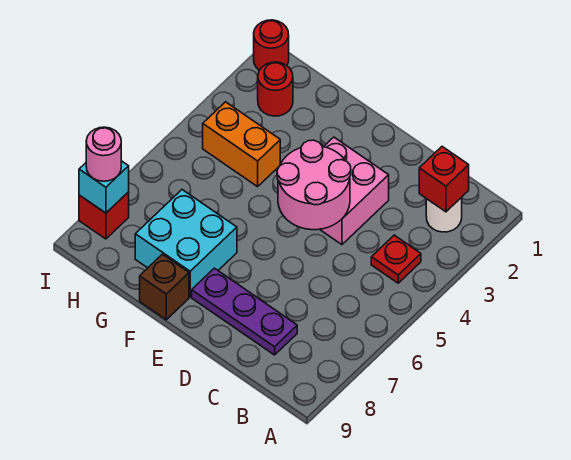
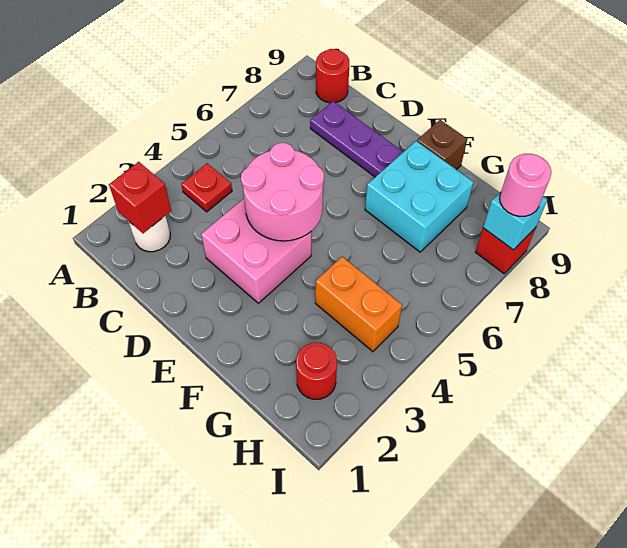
red round brick I1 level 1 -> red round brick B9 level 1

